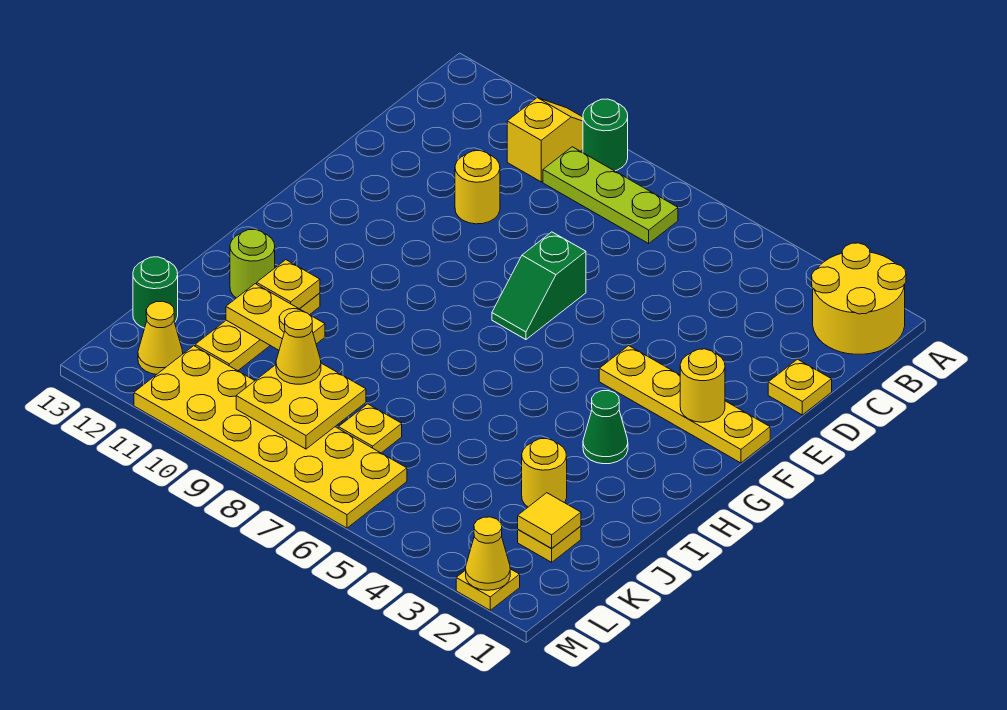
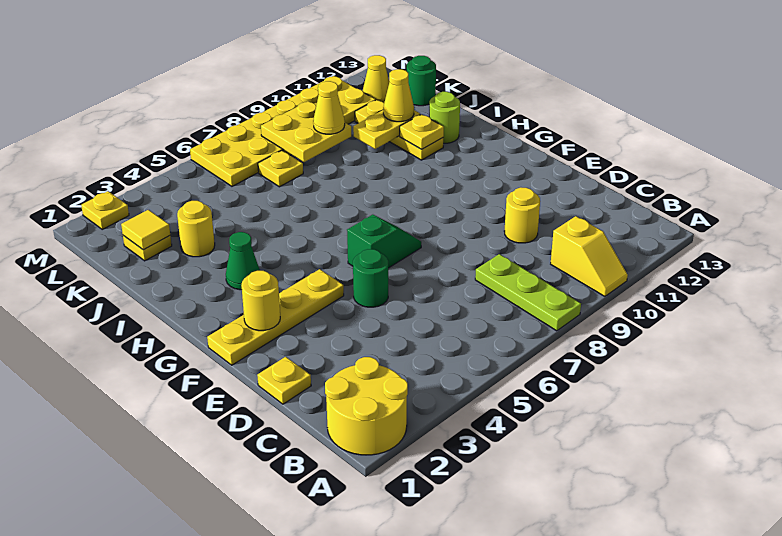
green round brick A9 level 1 -> green round brick E5 level 1
lime plate B7:B9 level 1 -> lime plate A8:C8 level 1
green slope E7:F7 level 1 top E -> green slope F6:F7 level 1 top 6
yellow cone M2 level 2 -> yellow cone J11 level 3

